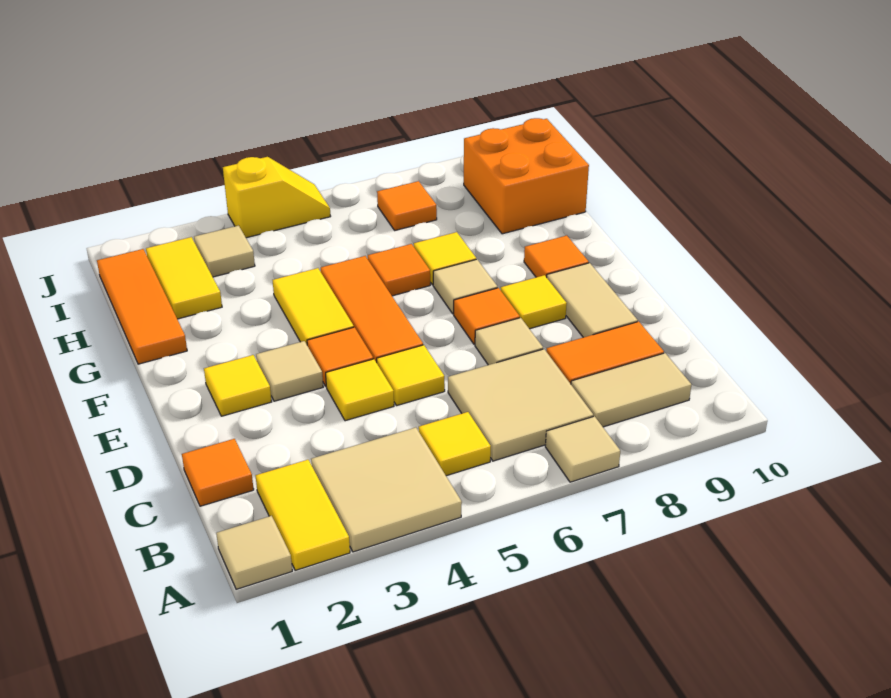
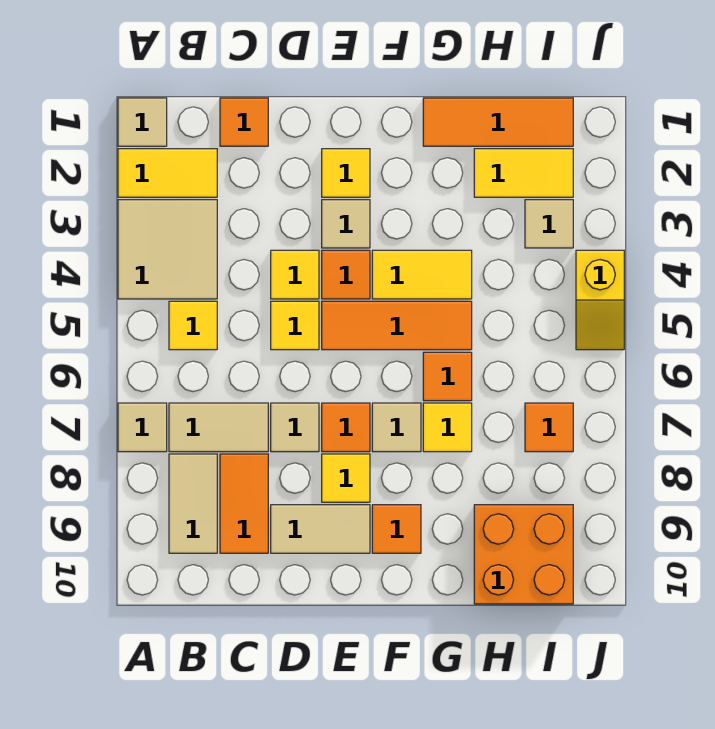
tan tile B6:C7 level 1 -> tan tile B7:C7 level 1

